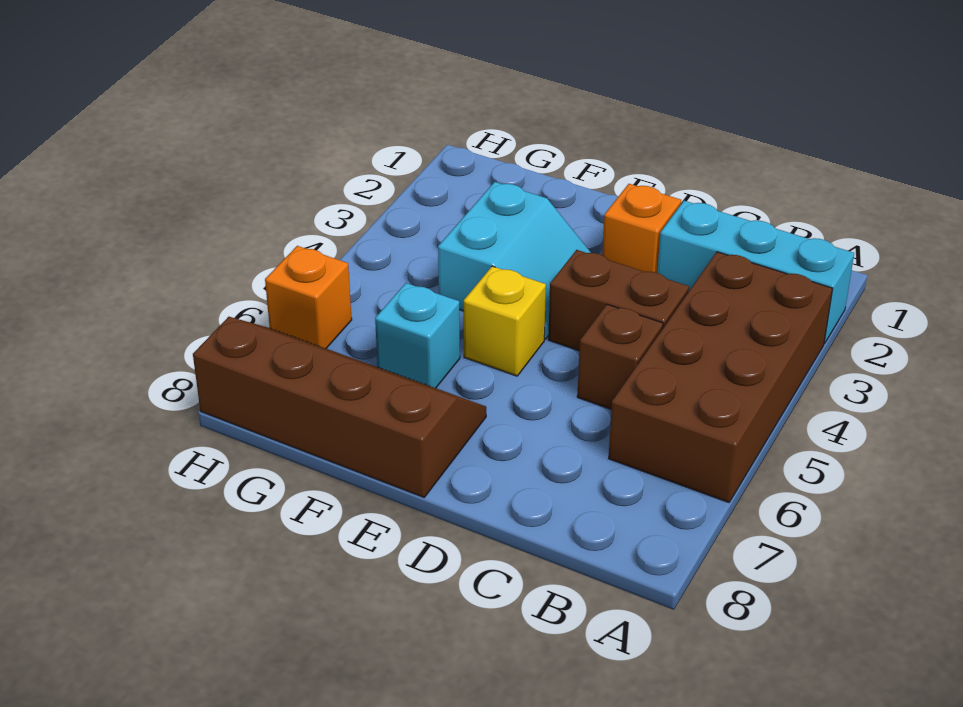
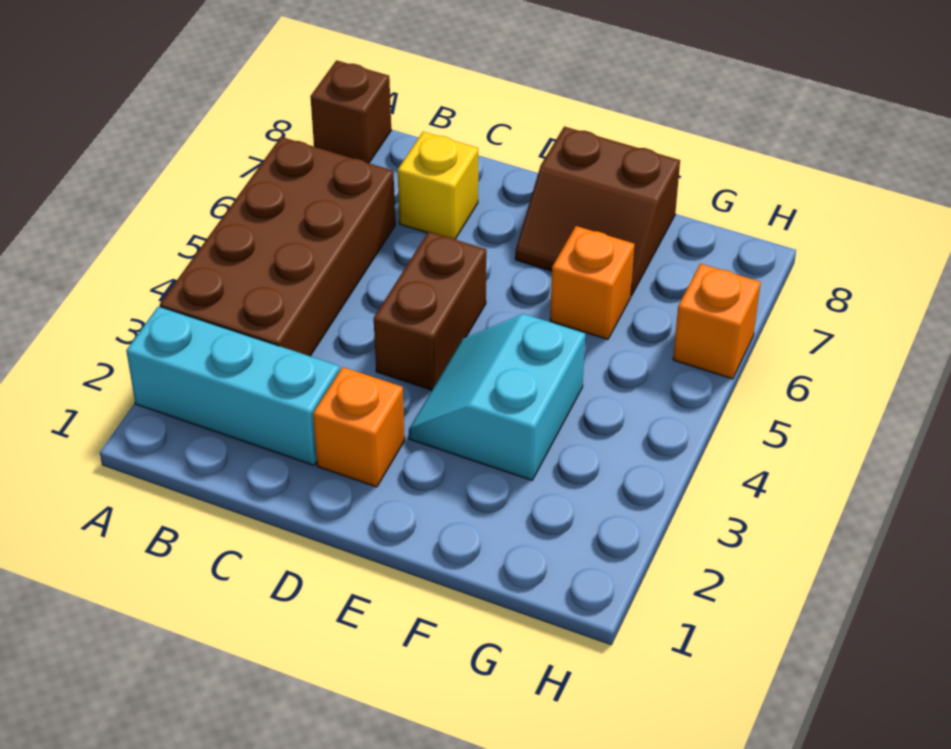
brown brick C4:D4 level 1 -> brown brick D4:D5 level 1
brown brick C5 level 1 -> brown brick A8 level 1
yellow brick E5 level 1 -> yellow brick C7 level 1
brown slope E7:H8 level 1 top 8 -> brown slope E7:F8 level 1 top 8
cyan brick F6 level 1 -> orange brick F6 level 1

